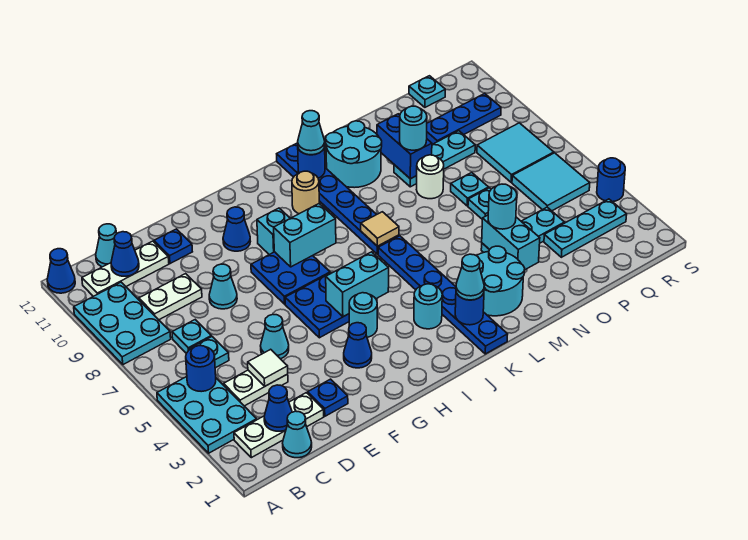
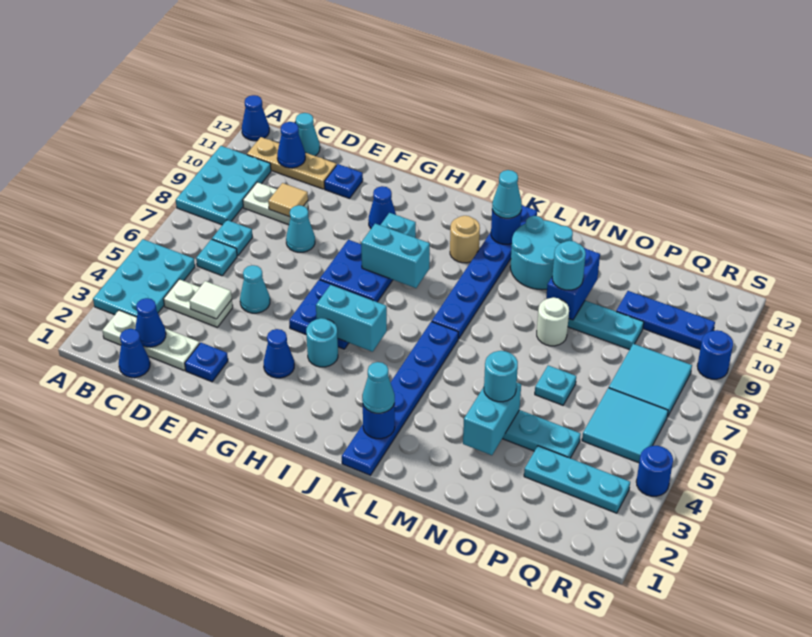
blue round brick B5 level 2 -> blue round brick S9 level 1
white plate B11:D11 level 1 -> tan plate B11:D11 level 1
cyan cone C1 level 1 -> blue cone C1 level 1
cyan round brick J3 level 1 -> none
tan tile K7 level 2 -> tan tile D9 level 2
cyan round brick L2:M3 level 1 -> none
cyan plate O7 level 1 -> none
cyan plate Q12 level 1 -> none

